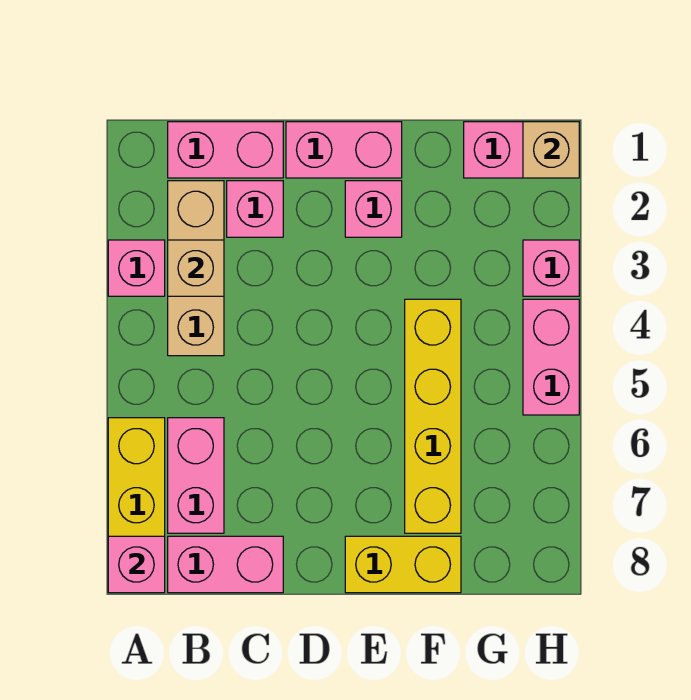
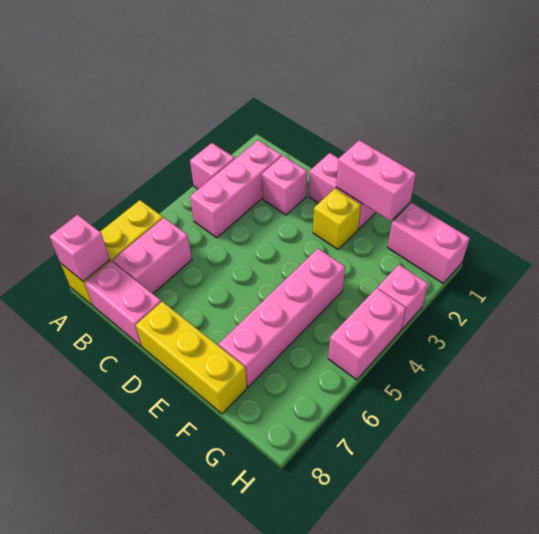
pink brick B1:C1 level 1 -> pink brick E1:F1 level 2
tan brick B2:B4 level 1 -> pink brick B2:B4 level 1
tan brick B3 level 2 -> none
pink brick E2 level 1 -> yellow brick E2 level 1
yellow brick E8:F8 level 1 -> yellow brick D8:F8 level 1
yellow brick F4:F7 level 1 -> pink brick F4:F7 level 1
tan brick H1 level 2 -> none

